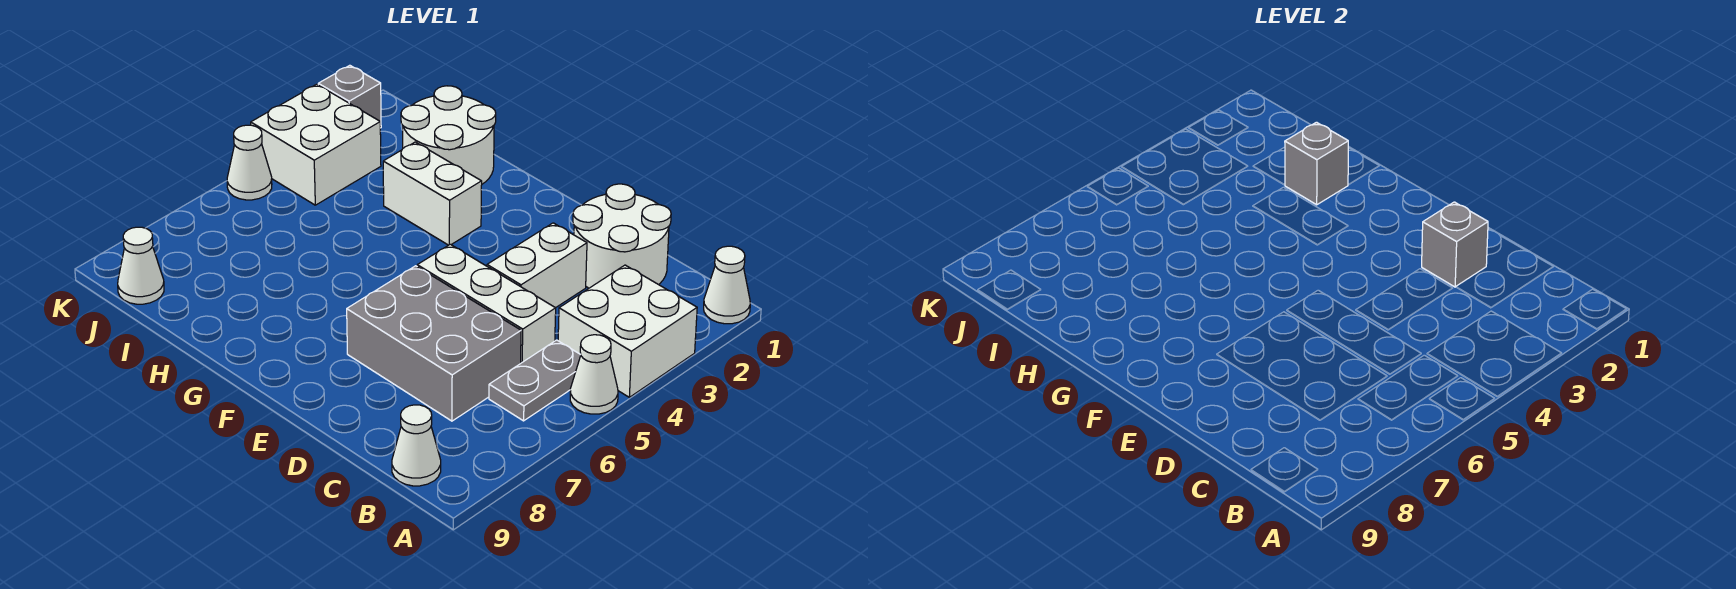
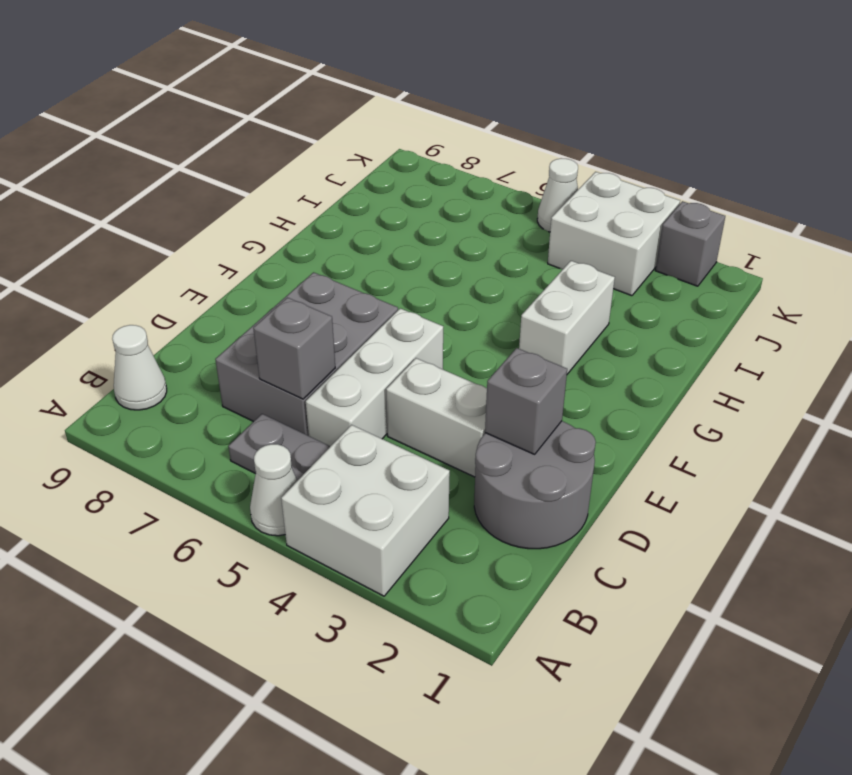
white cone A1 level 1 -> none
white round brick C1:D2 level 1 -> grey round brick C1:D2 level 1
white round brick H1:I2 level 1 -> none
grey brick H2 level 2 -> grey brick C6 level 2
white cone J9 level 1 -> none

